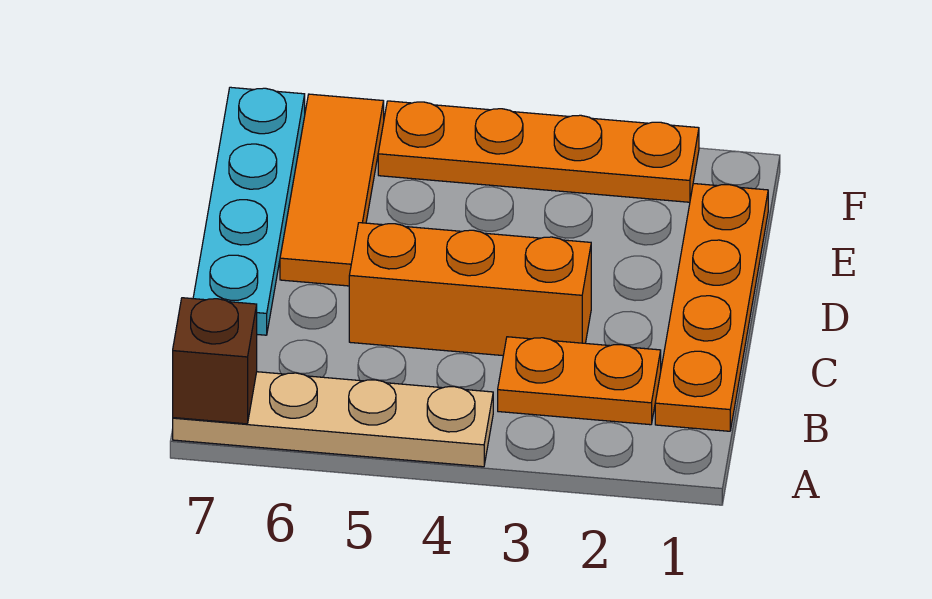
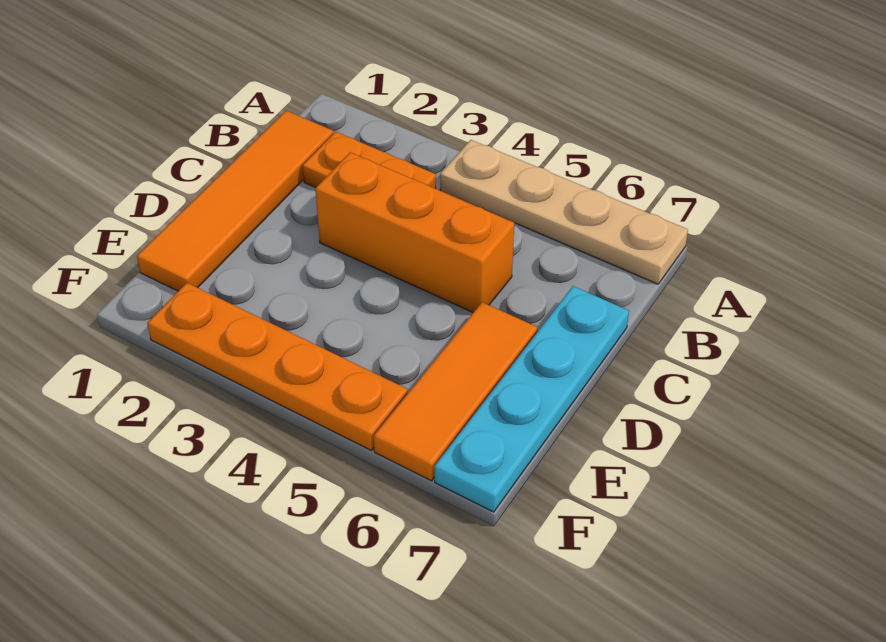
brown brick A7 level 2 -> none
orange plate B1:E1 level 1 -> orange tile B1:E1 level 1

